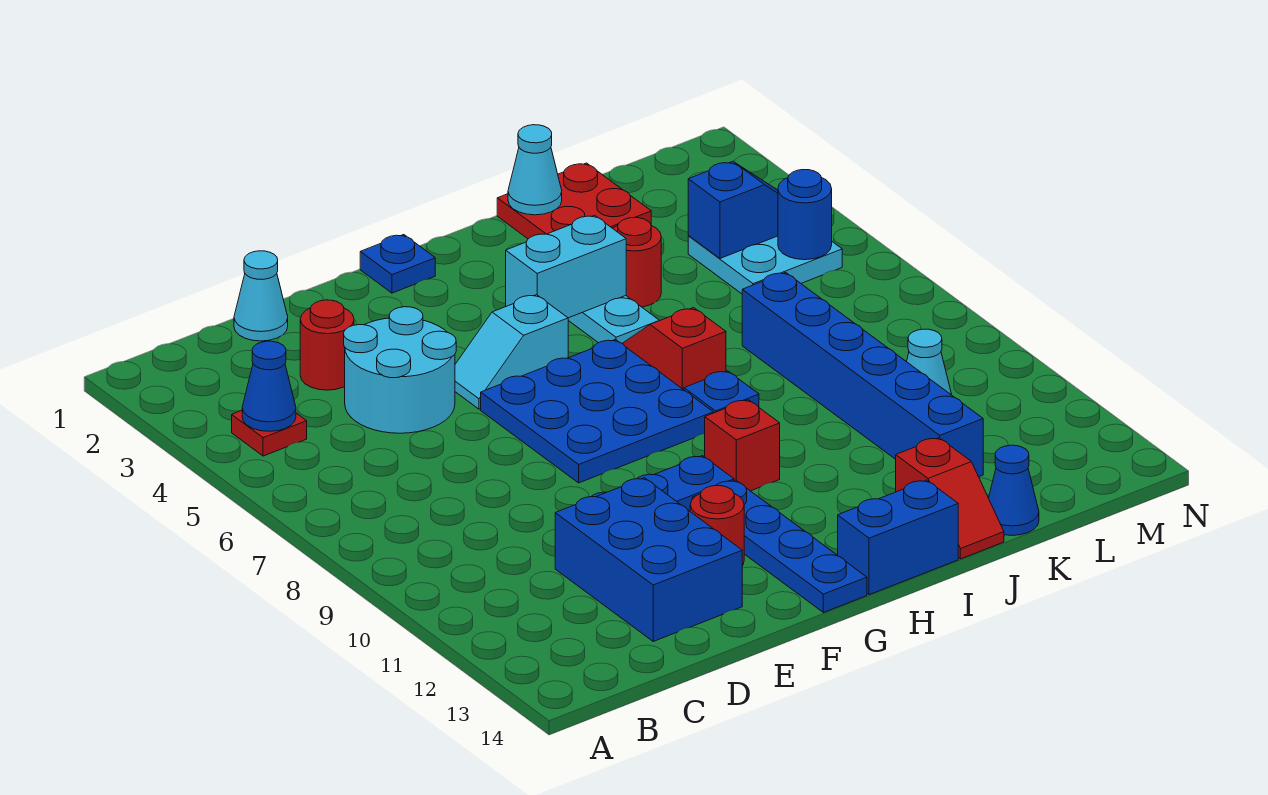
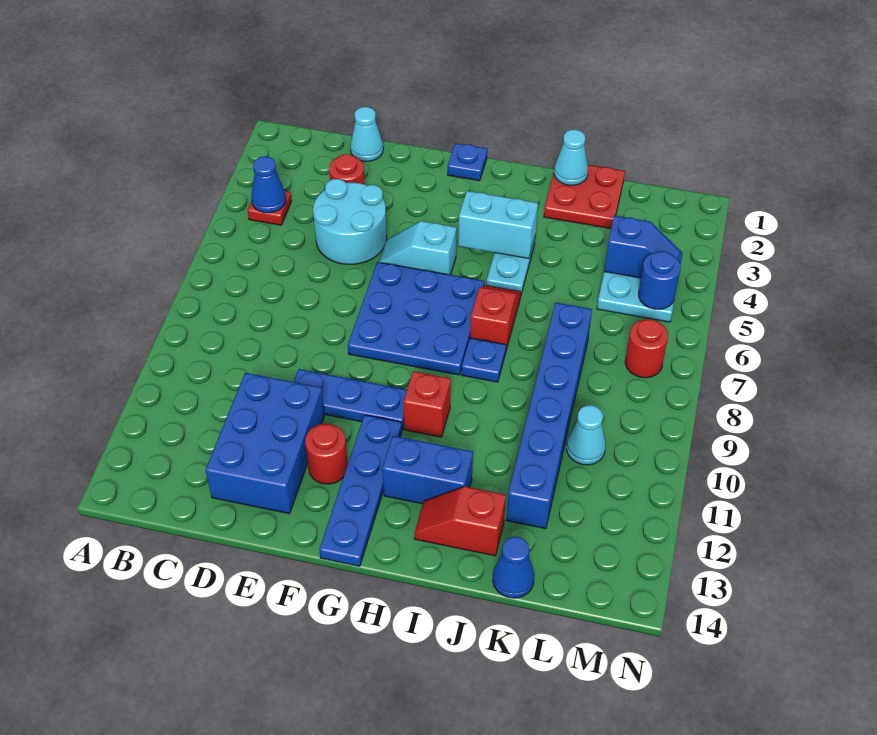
blue brick H14:I14 level 1 -> blue brick H12:I12 level 1
red round brick J4 level 1 -> red round brick M7 level 1
red slope J13:J14 level 1 top 13 -> red slope I13:J13 level 1 top J

